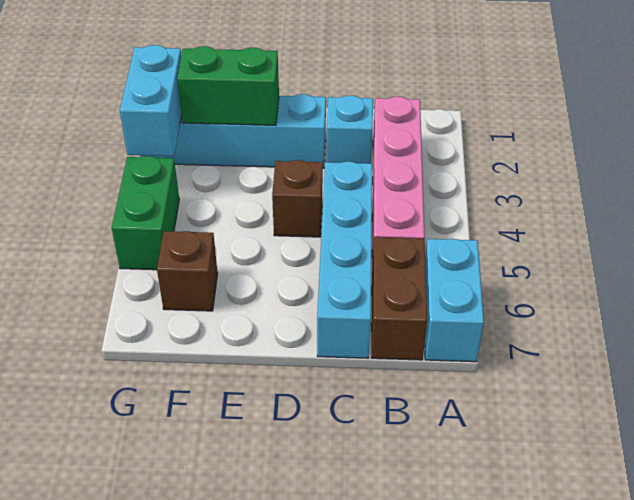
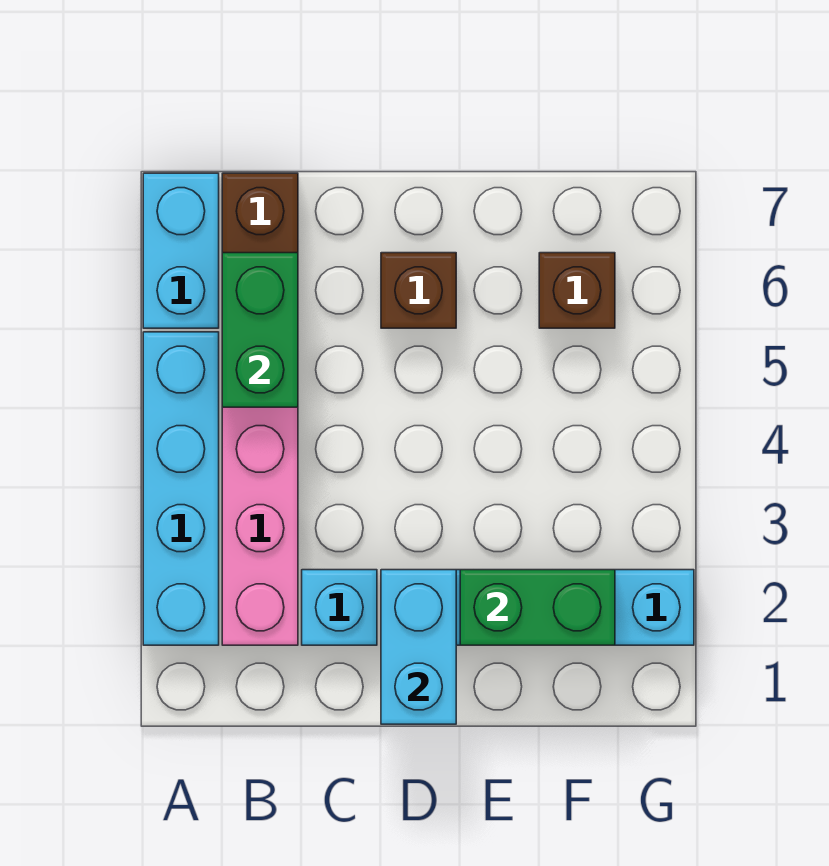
cyan brick C4:C7 level 1 -> cyan brick A2:A5 level 1
brown brick D4 level 1 -> brown brick D6 level 1
cyan brick G2:G3 level 2 -> cyan brick D1:D2 level 2
green brick G4:G5 level 1 -> green brick B5:B6 level 2

